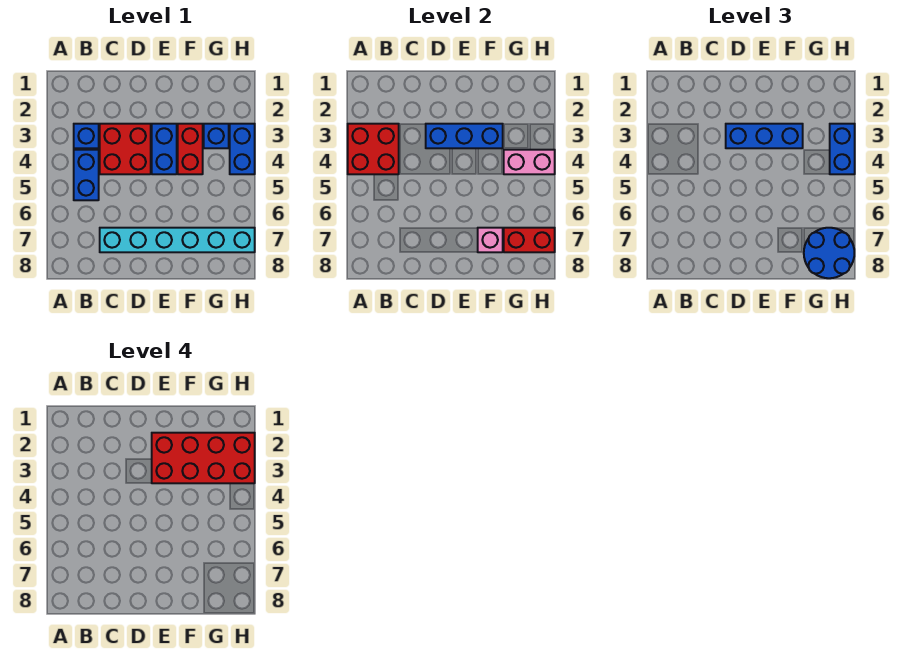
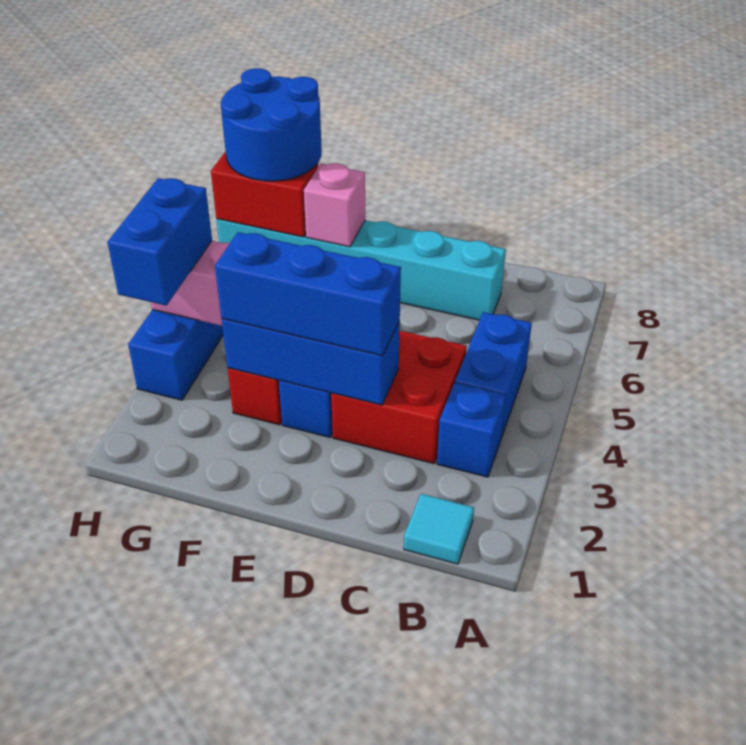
red brick A3:B4 level 2 -> none
none -> cyan tile B1 level 1
red brick E2:H3 level 4 -> none
blue brick G3 level 1 -> none

